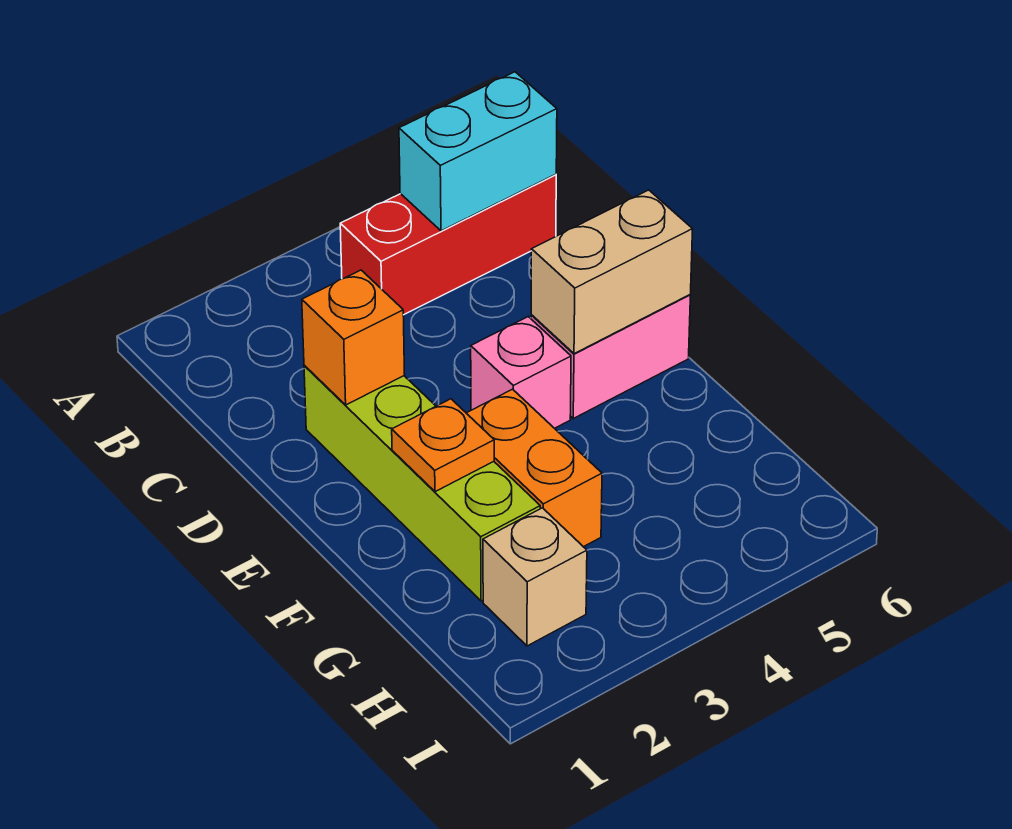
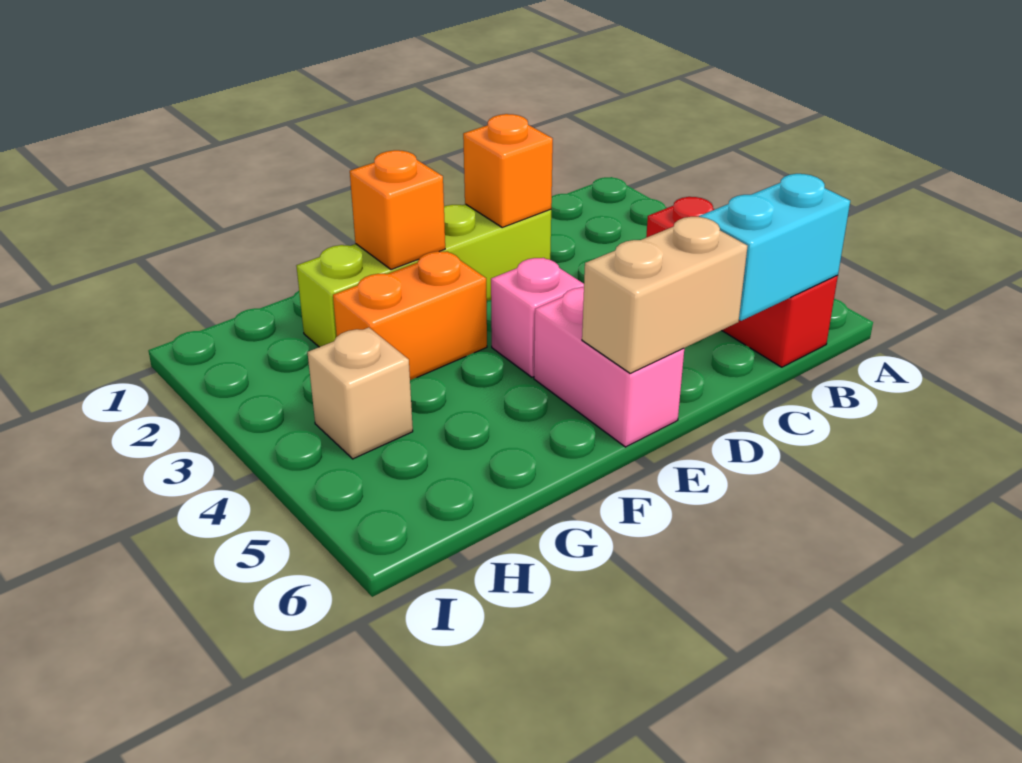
cyan brick B5:B6 level 2 -> cyan brick B6:C6 level 2
tan brick E5:E6 level 2 -> tan brick D6:E6 level 2
orange plate F2 level 2 -> orange brick F2 level 2
tan brick H2 level 1 -> tan brick H4 level 1

